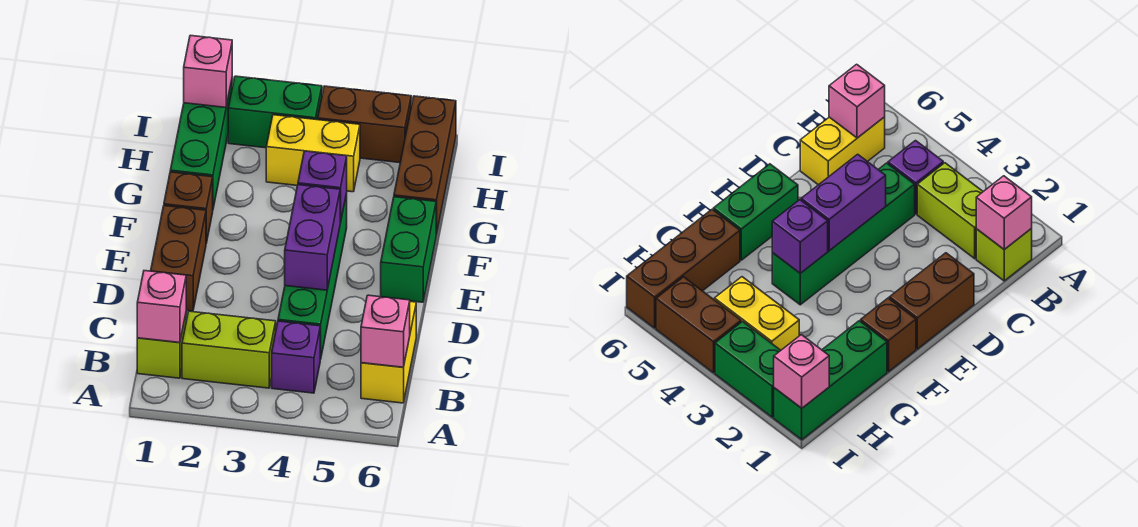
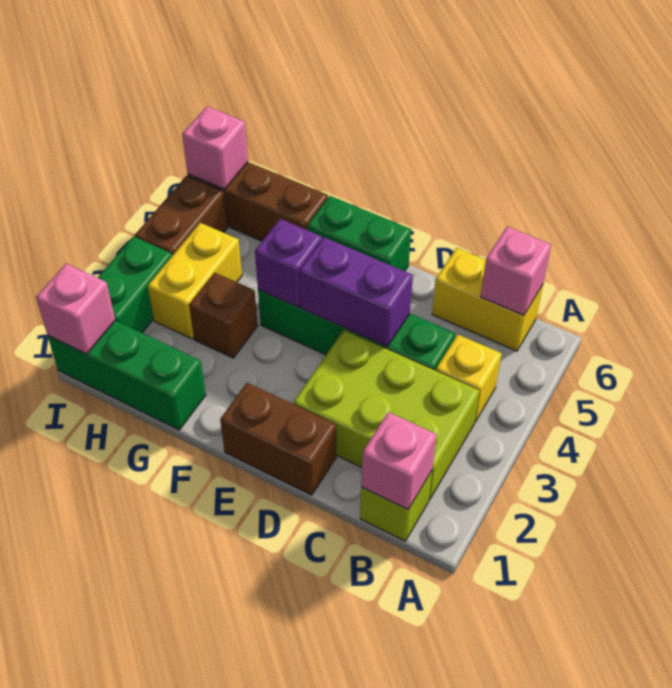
lime brick B2:B3 level 1 -> lime brick B2:D3 level 1
purple brick B4 level 1 -> yellow brick B4 level 1
brown brick F1 level 1 -> brown brick G3 level 1
none -> pink brick I6 level 2

